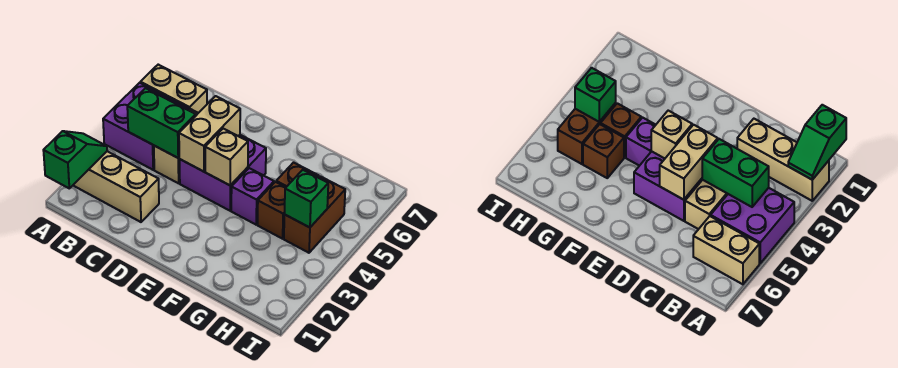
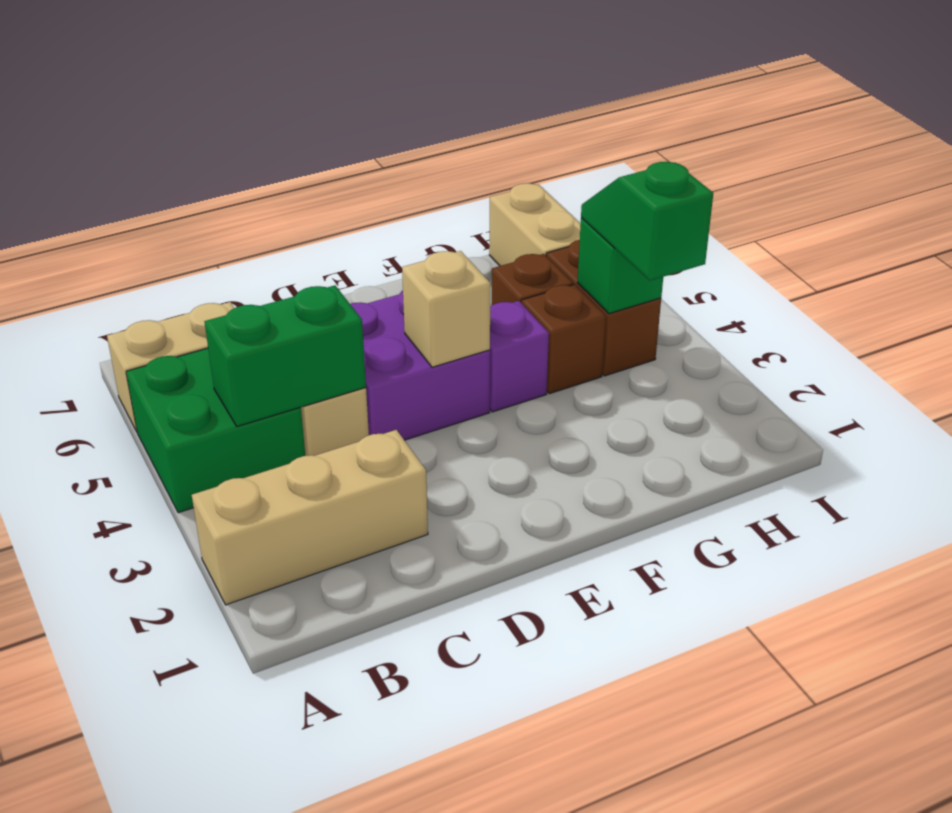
green slope A1:A2 level 2 top 1 -> green slope H3:H4 level 3 top 3
purple brick A4:B5 level 1 -> green brick A4:B5 level 1
tan brick D4:D5 level 2 -> tan brick H6:H7 level 1

